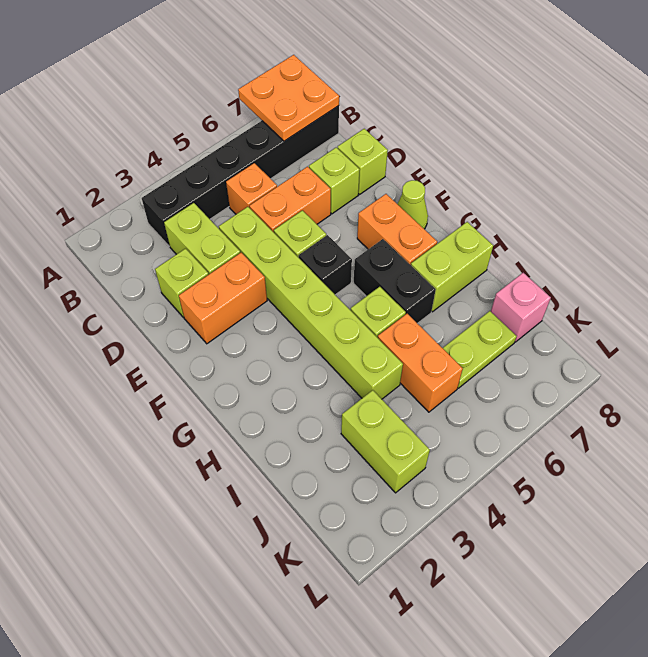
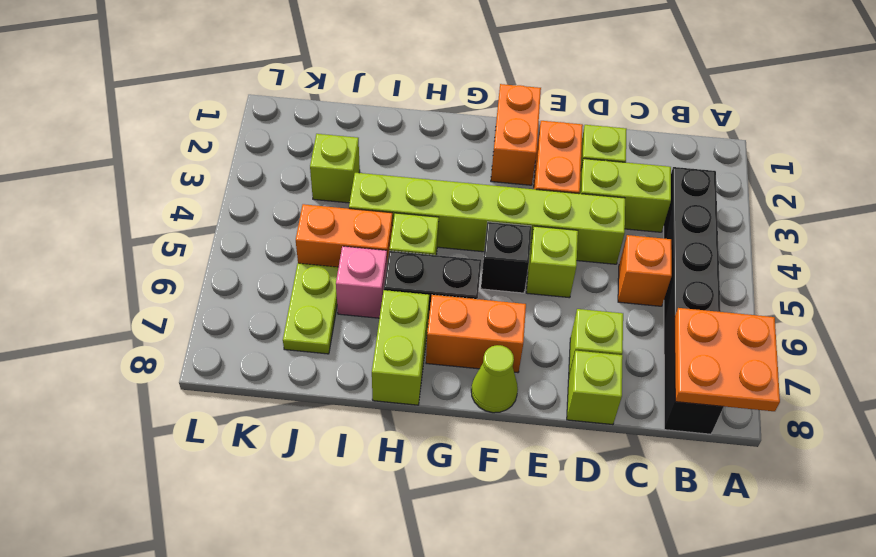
orange brick D5:D6 level 1 -> orange brick F1:F2 level 1
lime brick J3:K3 level 1 -> lime brick J3 level 1
pink brick J8 level 1 -> pink brick I6 level 1

